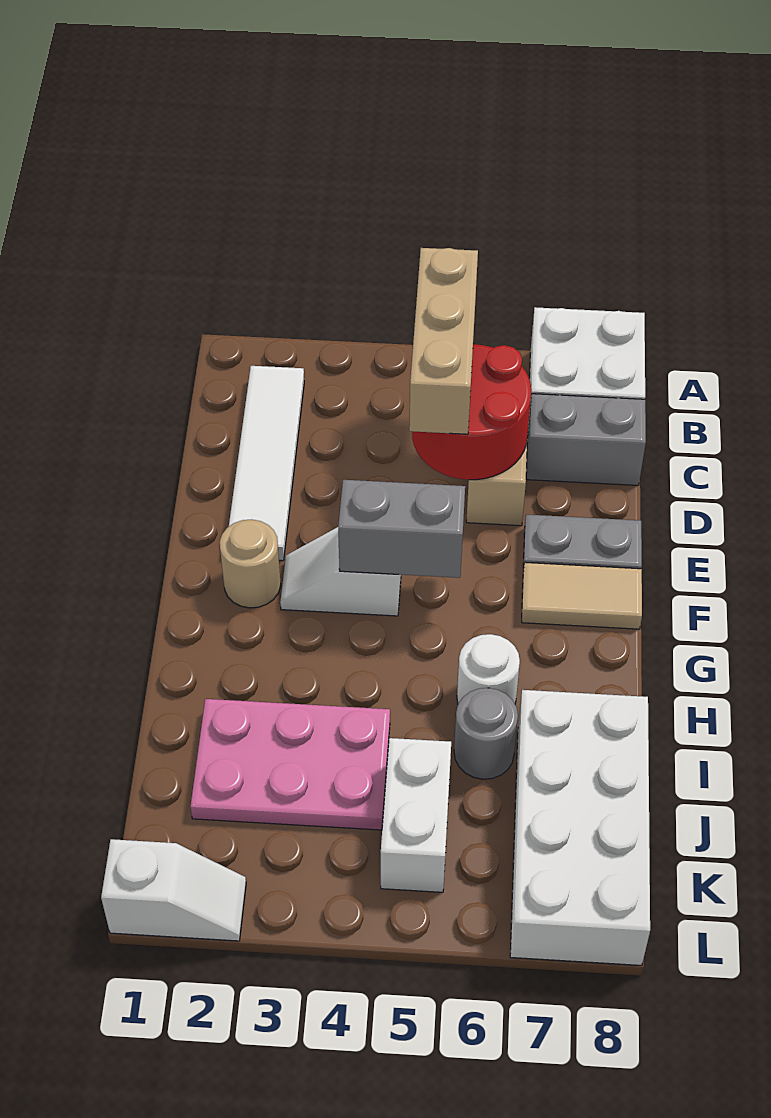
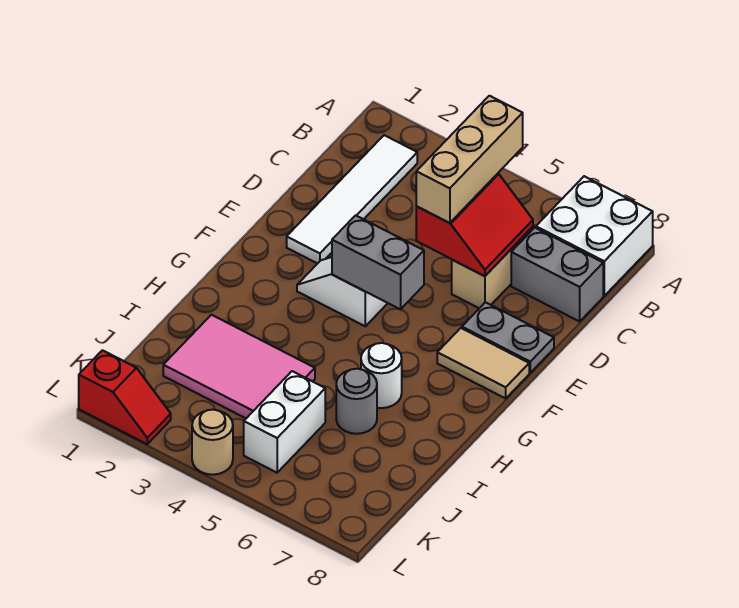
red round brick C5:D6 level 2 -> red slope C5:D6 level 2 top 5
tan round brick F2 level 1 -> tan round brick L4 level 1
pink plate I2:J4 level 1 -> pink tile I2:J4 level 1
white brick I7:L8 level 1 -> none
white slope L1:L2 level 1 top 1 -> red slope L1:L2 level 1 top 1

